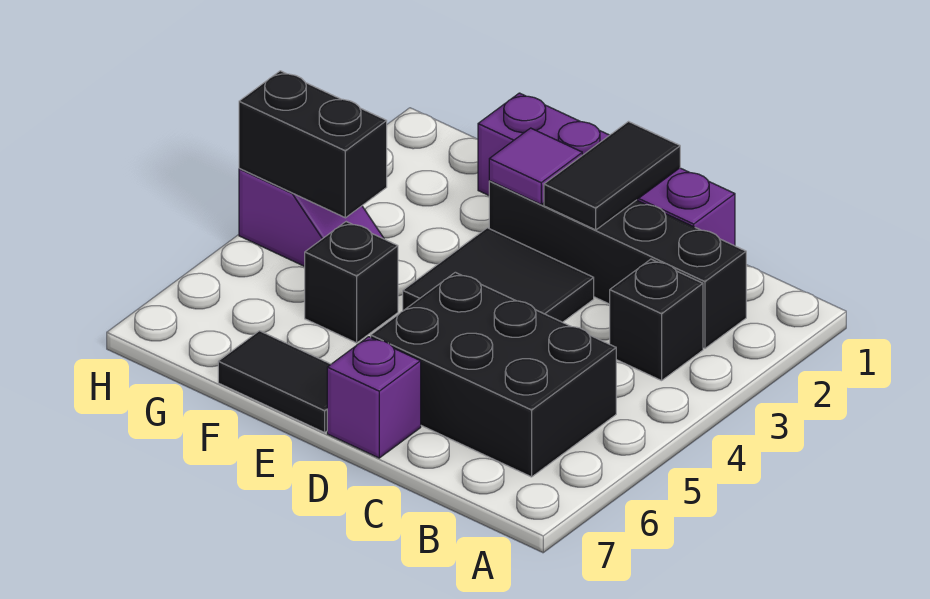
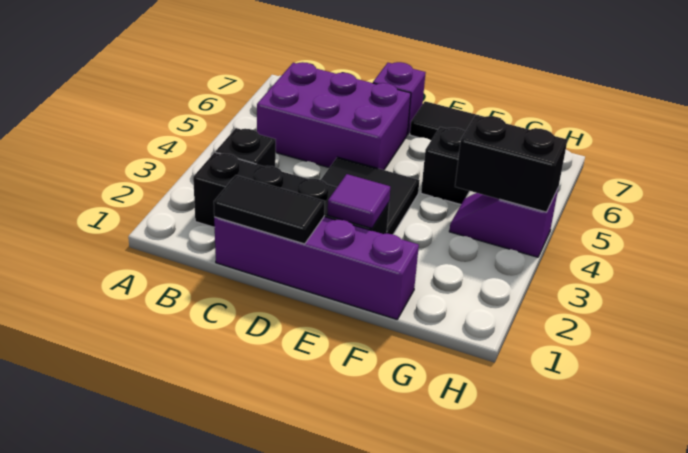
black brick B5:D6 level 1 -> purple brick B5:D6 level 1
black tile D1:D2 level 2 -> black tile C1:D1 level 2

